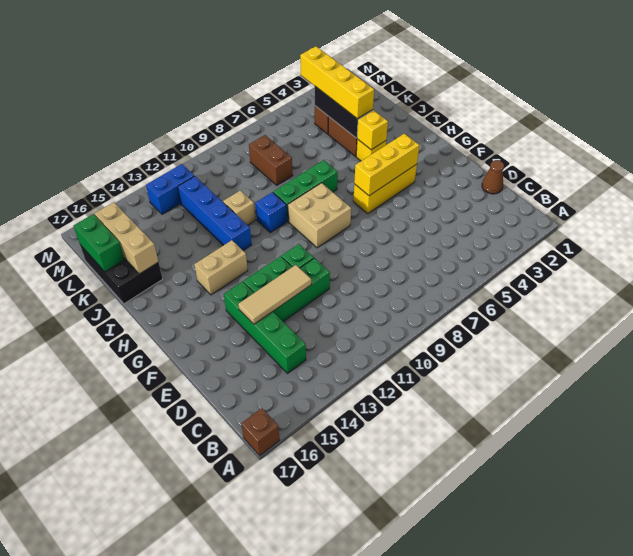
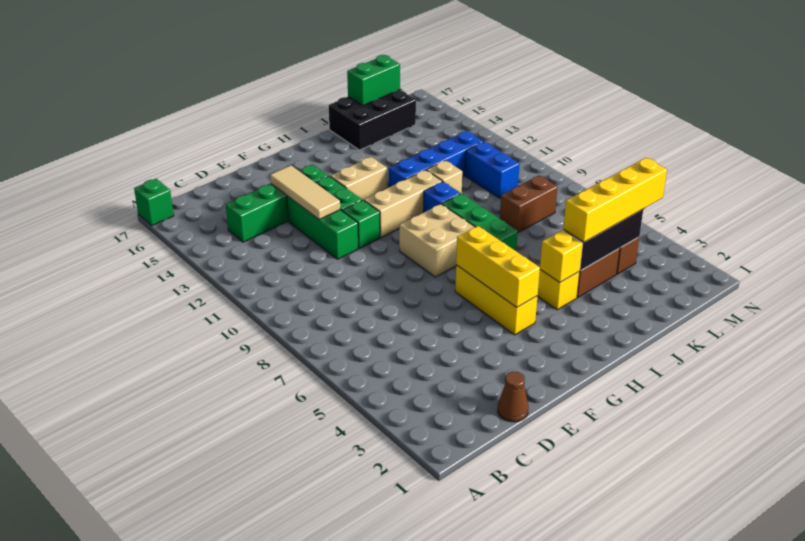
brown brick A17 level 1 -> green brick A17 level 1
tan brick H13:H14 level 1 -> tan brick G13:H13 level 1
tan brick J16:L16 level 2 -> tan brick G11:I11 level 1
blue brick M12:M13 level 1 -> blue brick L10:L11 level 1

